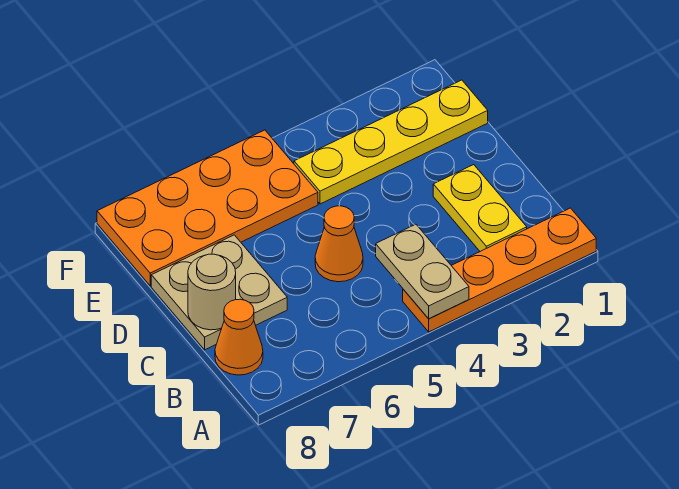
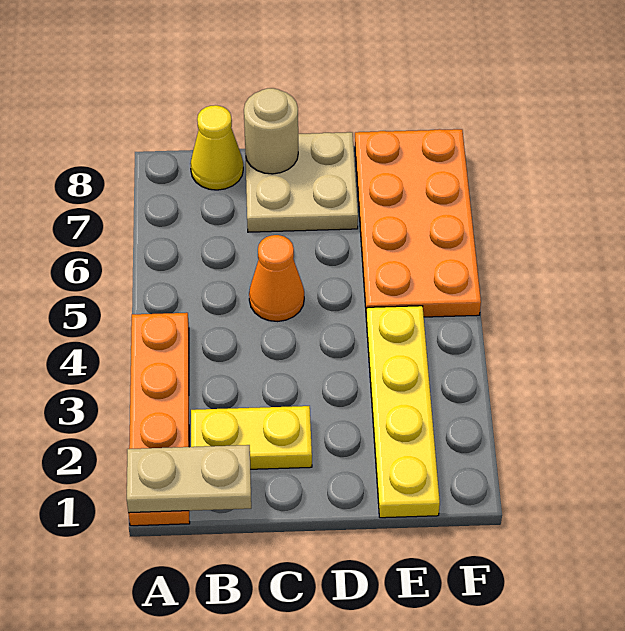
tan plate A4:B4 level 2 -> tan plate A1:B1 level 2
orange cone B8 level 1 -> yellow cone B8 level 1

